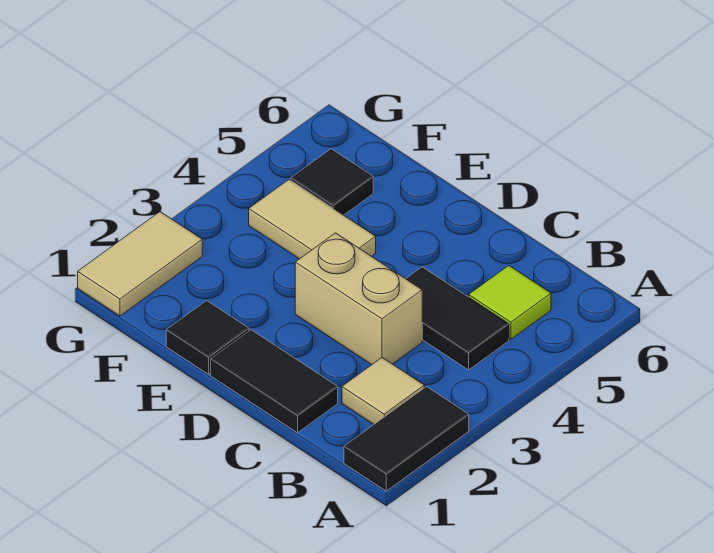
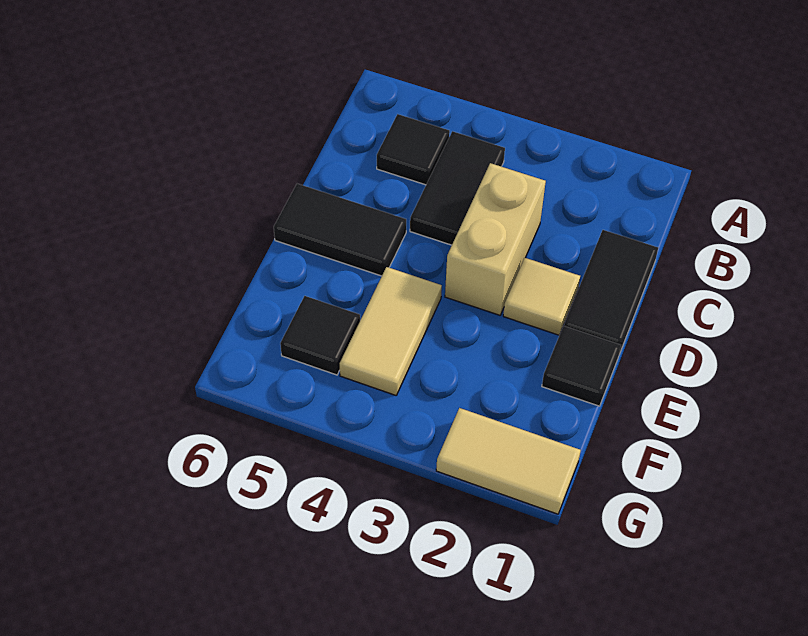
black tile A1:A2 level 1 -> black tile D5:D6 level 1
tan tile B2 level 1 -> tan tile D2 level 1
lime tile B5 level 1 -> black tile B5 level 1

